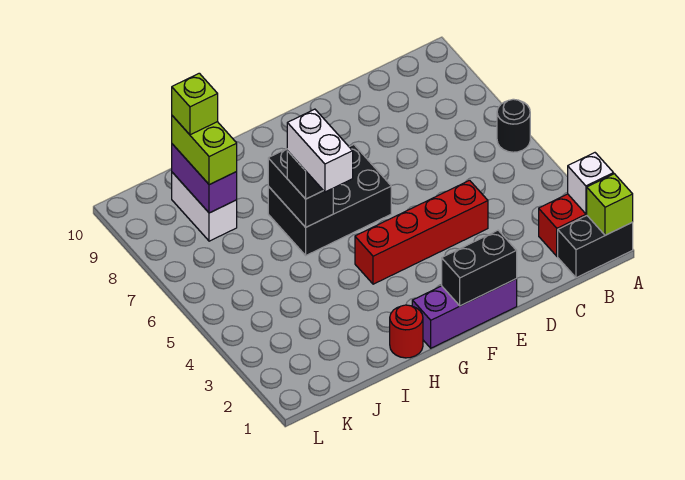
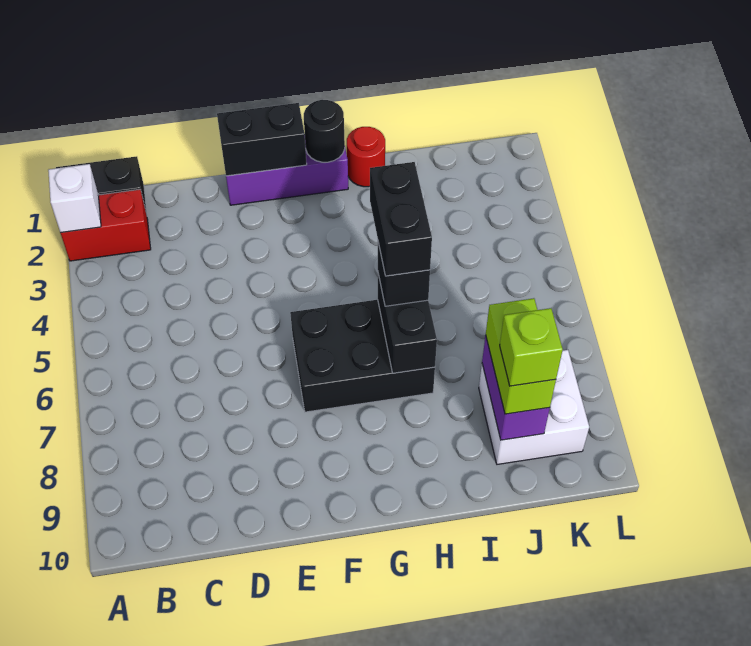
lime brick A1 level 2 -> none
black round brick A6 level 1 -> black round brick G1 level 2
red brick D4:G4 level 1 -> none
white brick H5:H6 level 4 -> black brick H5:H6 level 4
white brick J8:J9 level 1 -> white brick J8:K9 level 1

